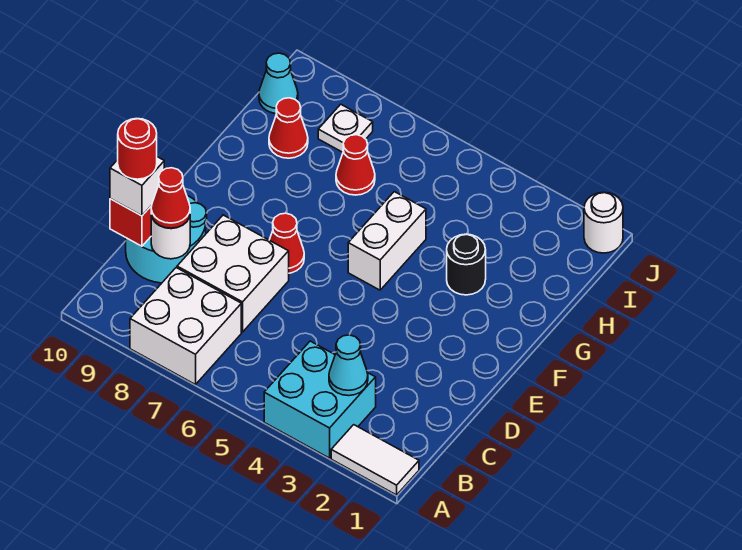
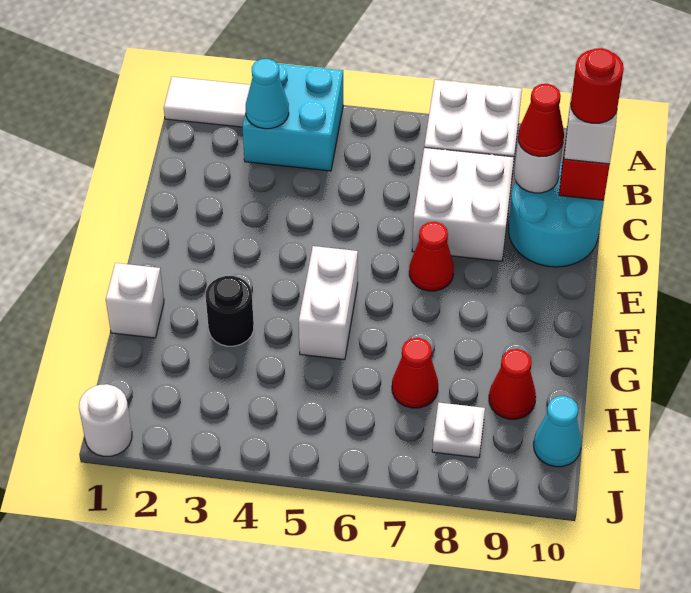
none -> white brick G1 level 1

